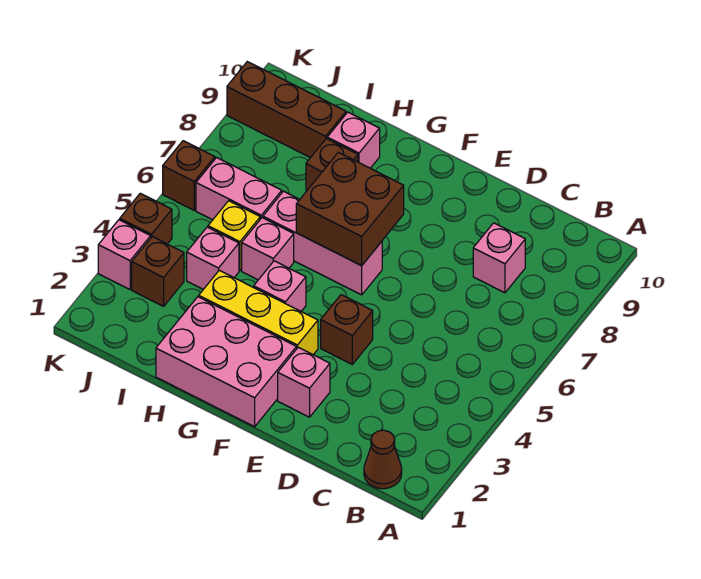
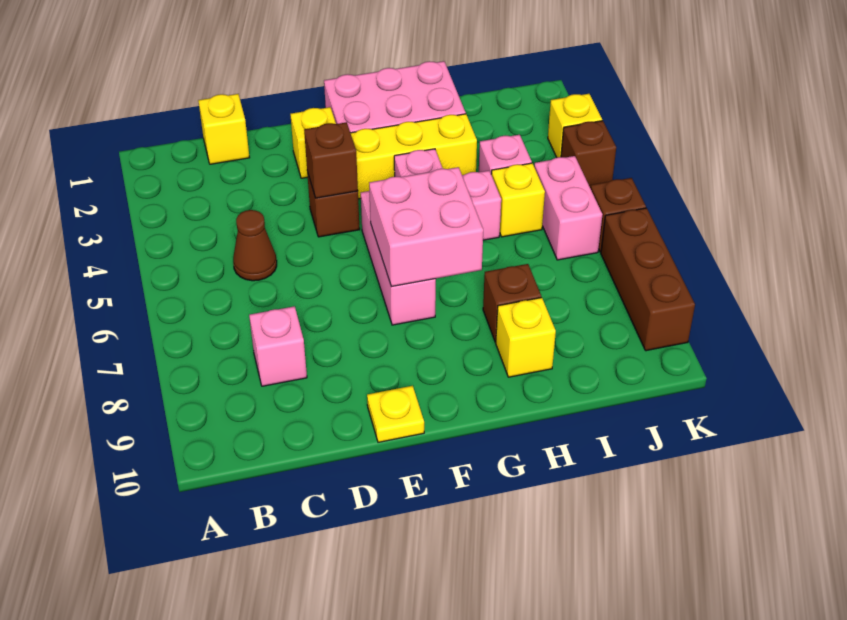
brown cone B1 level 1 -> brown cone C5 level 1
none -> yellow brick C1 level 1
pink brick E2 level 1 -> yellow brick E2 level 1
none -> yellow plate E10 level 1
pink brick F6:H6 level 1 -> pink brick F5:F7 level 1
brown brick F6:G7 level 2 -> pink brick F6:G7 level 2
pink brick H9 level 1 -> yellow brick H9 level 1
pink brick I6:J6 level 1 -> pink brick J5:J6 level 1
brown brick I9:K9 level 1 -> brown brick K7:K9 level 1
brown brick J3 level 1 -> brown brick E4 level 2
pink brick K3 level 1 -> yellow brick K3 level 1

